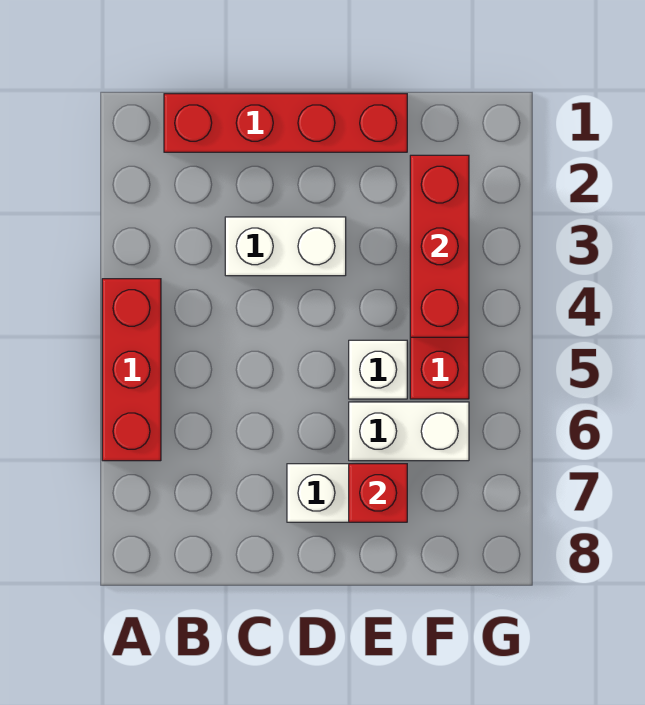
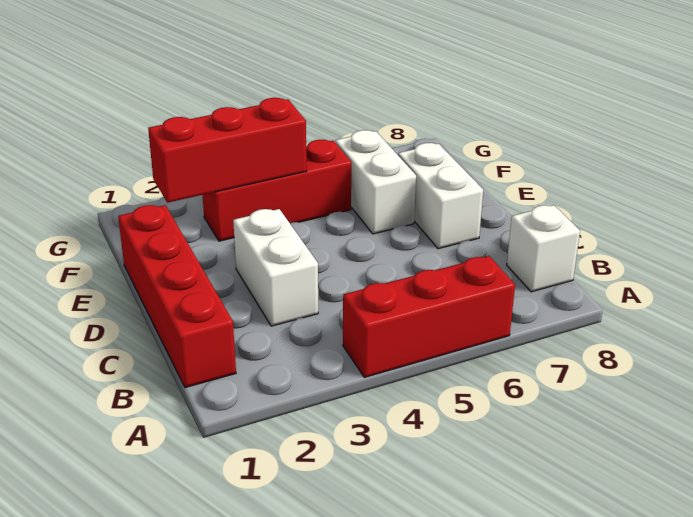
white brick E5 level 1 -> white brick B8 level 1
red brick E7 level 2 -> none

